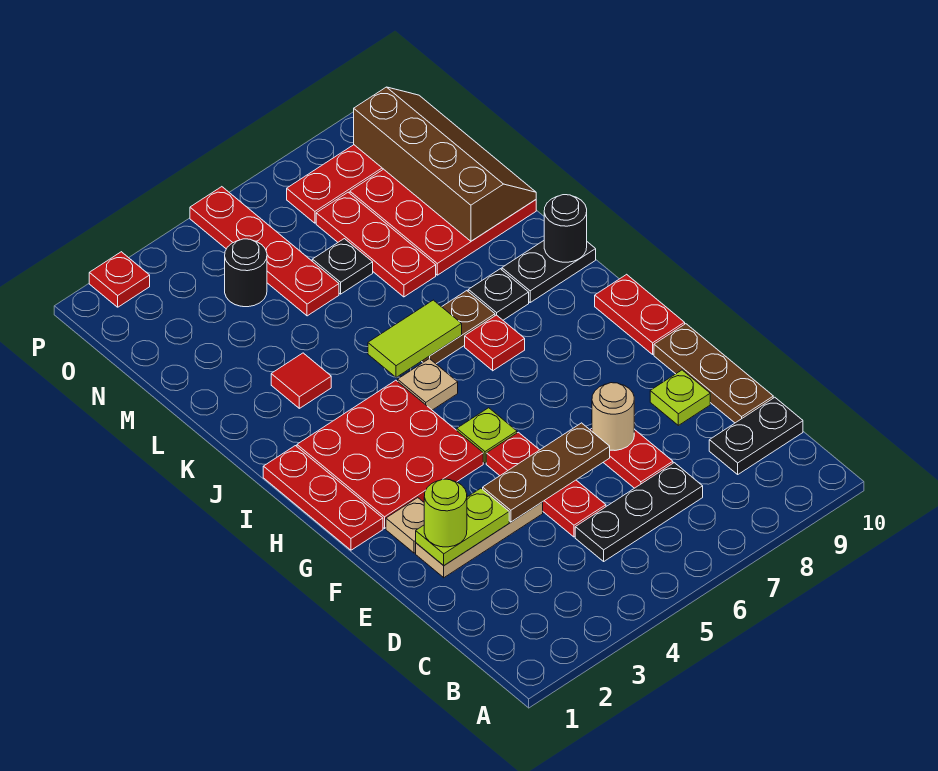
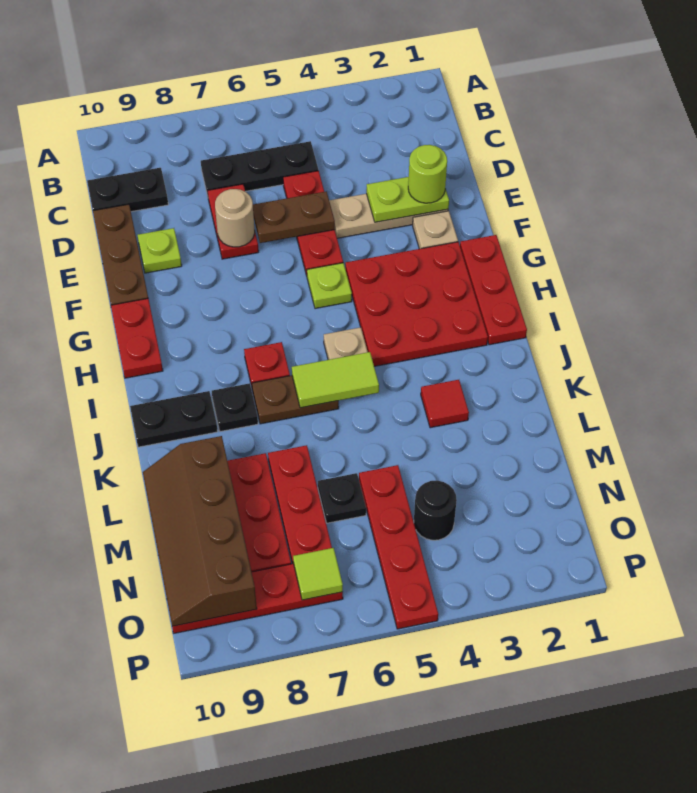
brown plate E4:E6 level 2 -> brown plate E5:E6 level 2
black round brick J10 level 2 -> none
none -> lime tile O7 level 2
red plate P2 level 1 -> none

